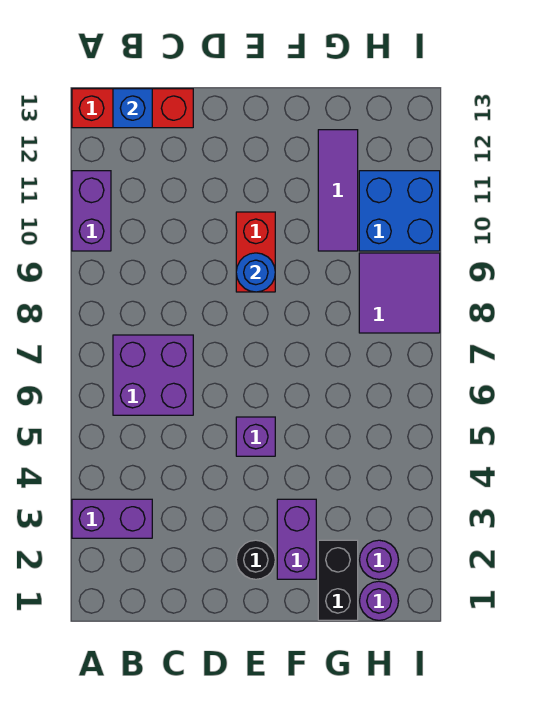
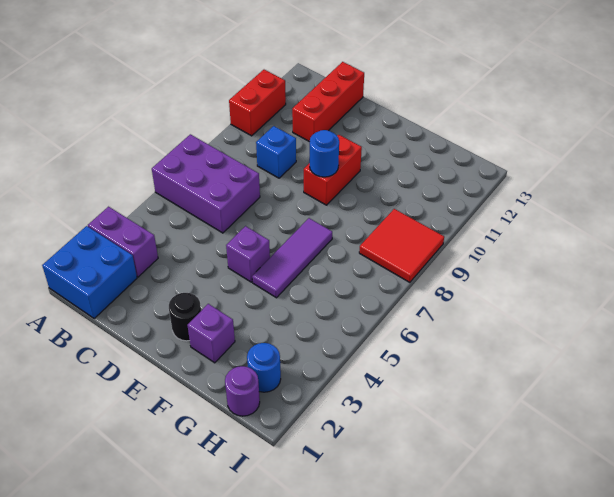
purple brick A10:A11 level 1 -> red brick A10:A11 level 1
red brick A13:C13 level 1 -> red brick C11:C13 level 1
purple brick B6:C7 level 1 -> purple brick A6:C7 level 1
blue brick B13 level 2 -> blue brick C9 level 1
purple brick F2:F3 level 1 -> purple brick F2 level 1
black brick G1:G2 level 1 -> none
purple tile G10:G12 level 1 -> purple tile F5:F7 level 1
purple round brick H2 level 1 -> blue round brick H2 level 1
purple tile H8:I9 level 1 -> red tile H8:I9 level 1
blue brick H10:I11 level 1 -> blue brick A1:B2 level 1

